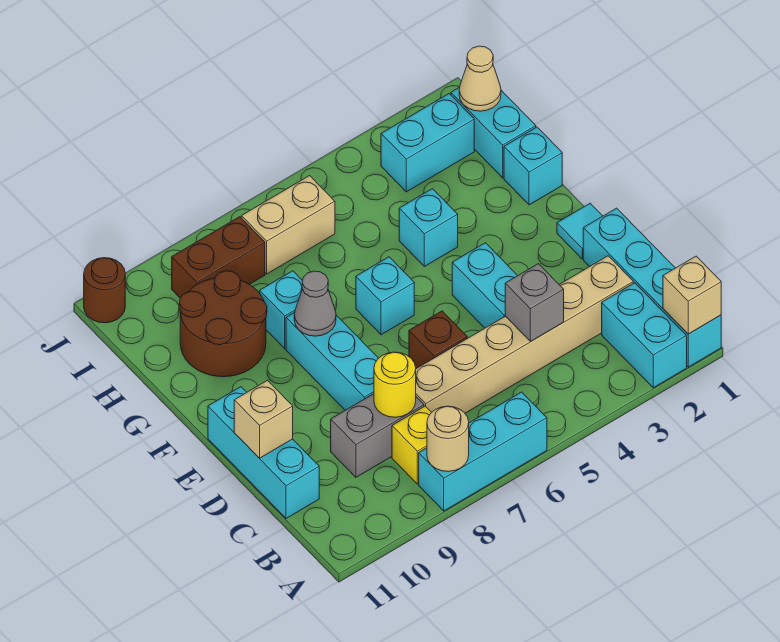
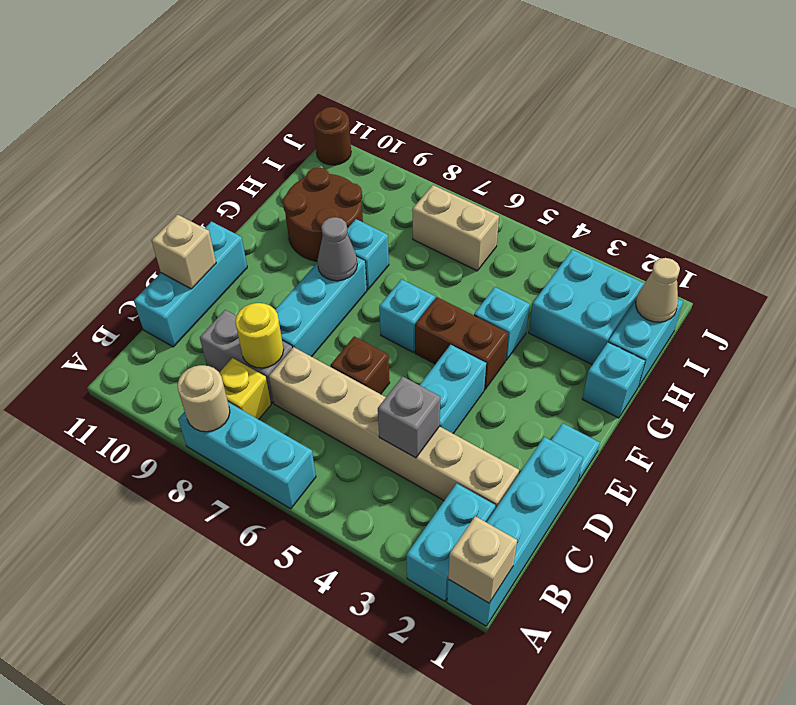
cyan brick I2:I3 level 1 -> cyan brick H2:I3 level 1
brown brick I8:I9 level 1 -> brown brick F4:F5 level 1

